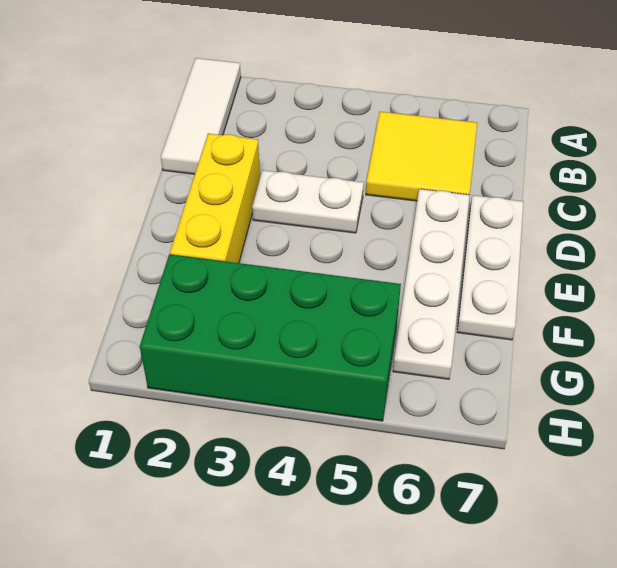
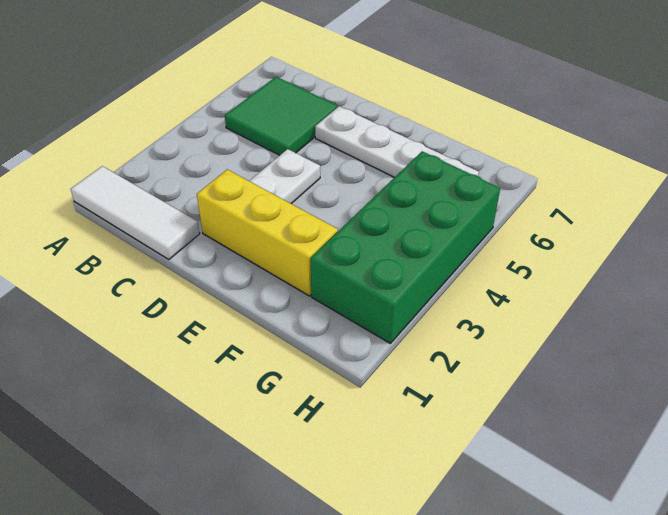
yellow tile B5:C6 level 1 -> green tile B5:C6 level 1
white plate D7:F7 level 1 -> none

